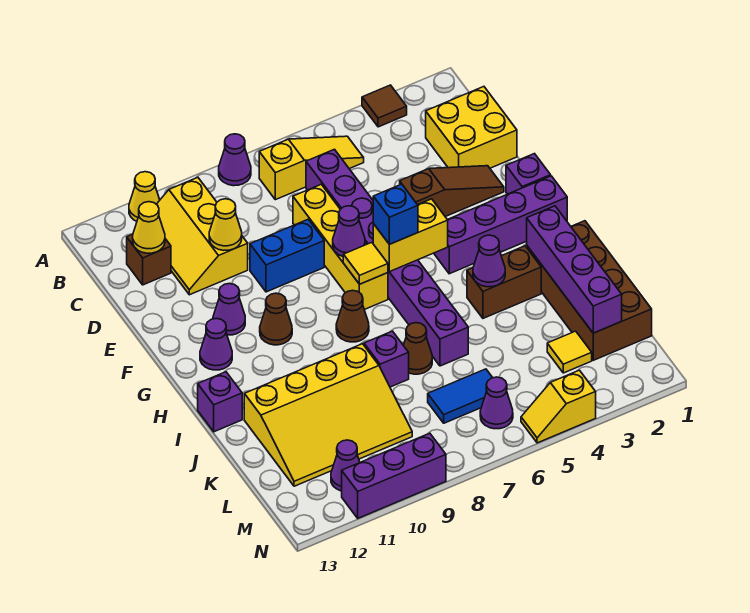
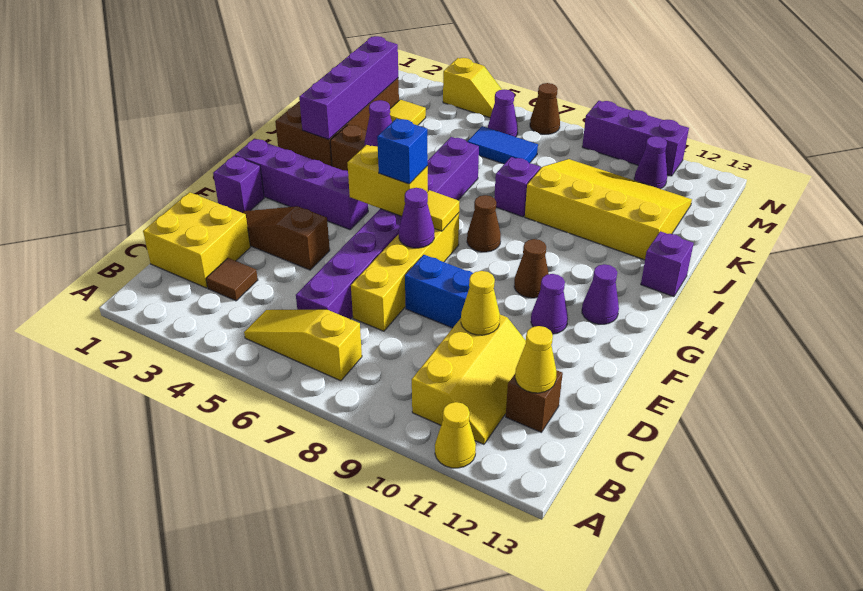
brown tile A3 level 1 -> brown tile C3 level 1
purple cone A8 level 1 -> none
brown cone J7 level 1 -> brown cone N7 level 1

